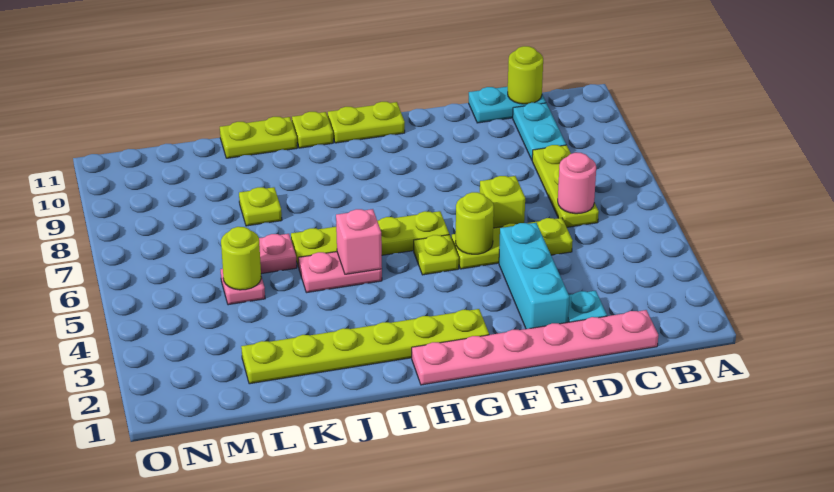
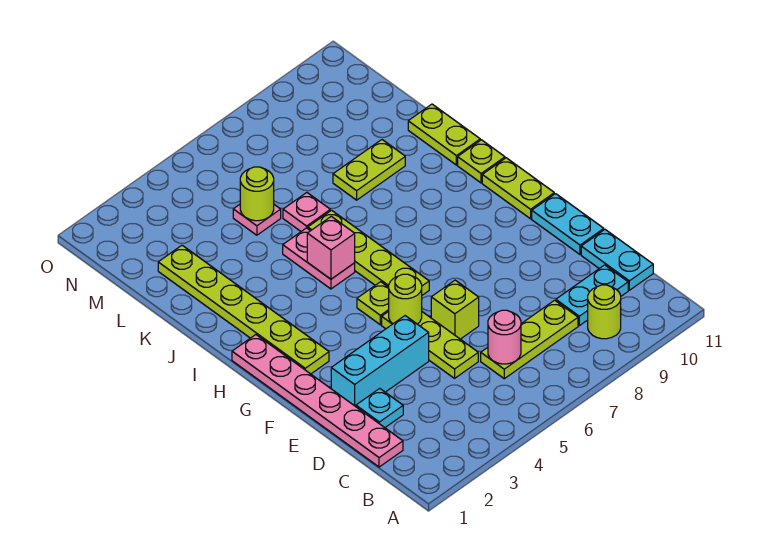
lime round brick C11 level 2 -> lime round brick B9 level 1
none -> cyan plate E11:F11 level 1
lime plate K8 level 1 -> lime plate K8:K9 level 1

